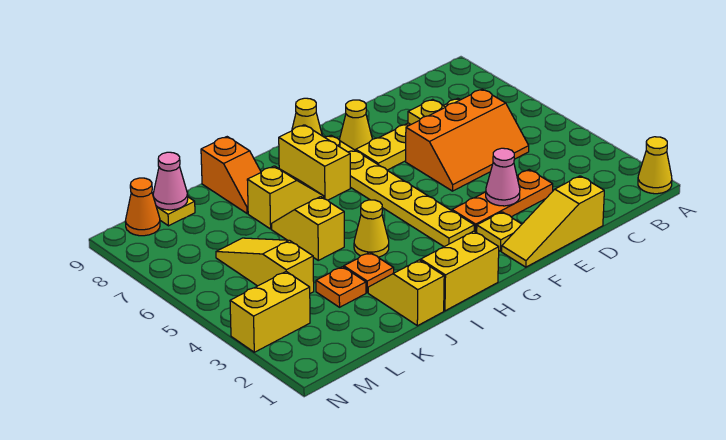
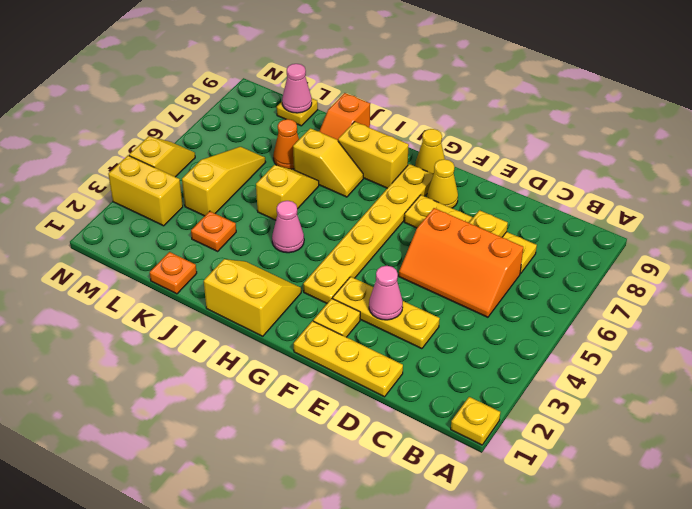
yellow cone A1 level 1 -> yellow plate A1 level 1
yellow slope D1:F1 level 1 top D -> yellow plate D1:F1 level 1
orange plate D3:F3 level 1 -> yellow plate D3:F3 level 1
yellow brick H7:H8 level 1 -> yellow brick H8:I8 level 1
yellow cone I4 level 1 -> pink cone I4 level 1
yellow slope J1:J2 level 1 top 1 -> yellow slope N4:N5 level 1 top 4
orange plate J3 level 1 -> orange plate K1 level 1
orange cone M9 level 1 -> orange cone K7 level 1

